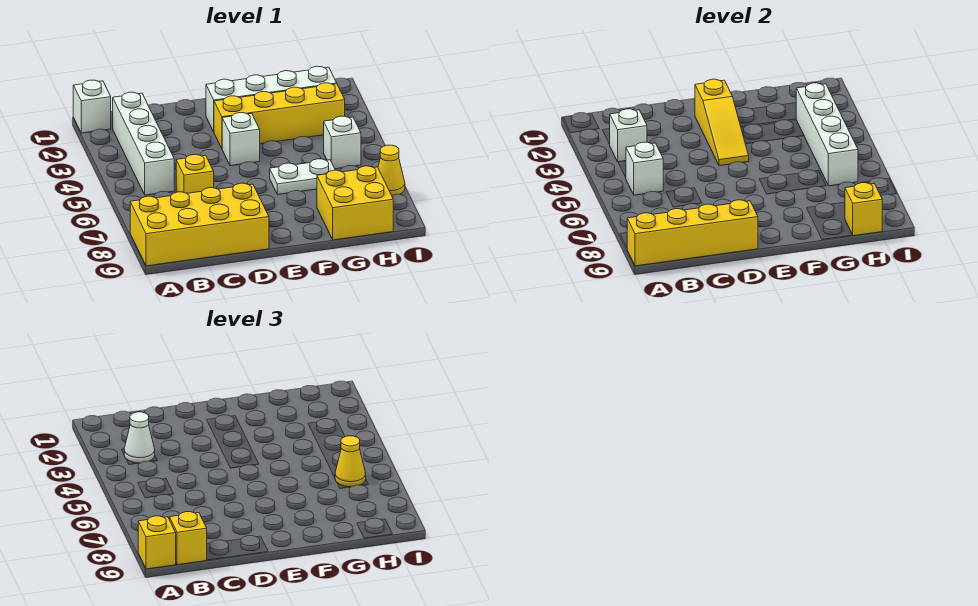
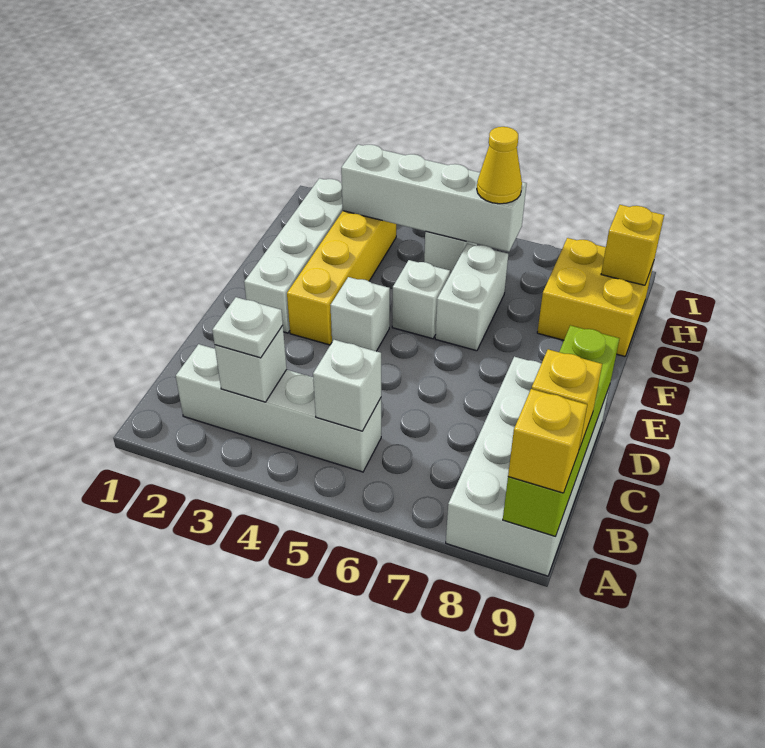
white brick A1 level 1 -> white brick F5 level 1
yellow brick A8:D9 level 1 -> white brick A8:D9 level 1
yellow brick A9:D9 level 2 -> lime brick A9:D9 level 2
white cone B3 level 3 -> white plate B3 level 3
yellow brick C6 level 1 -> none
yellow slope E2:E4 level 2 top 2 -> none
white plate F6:G6 level 1 -> white brick F6:G6 level 1
yellow cone I7 level 1 -> none

